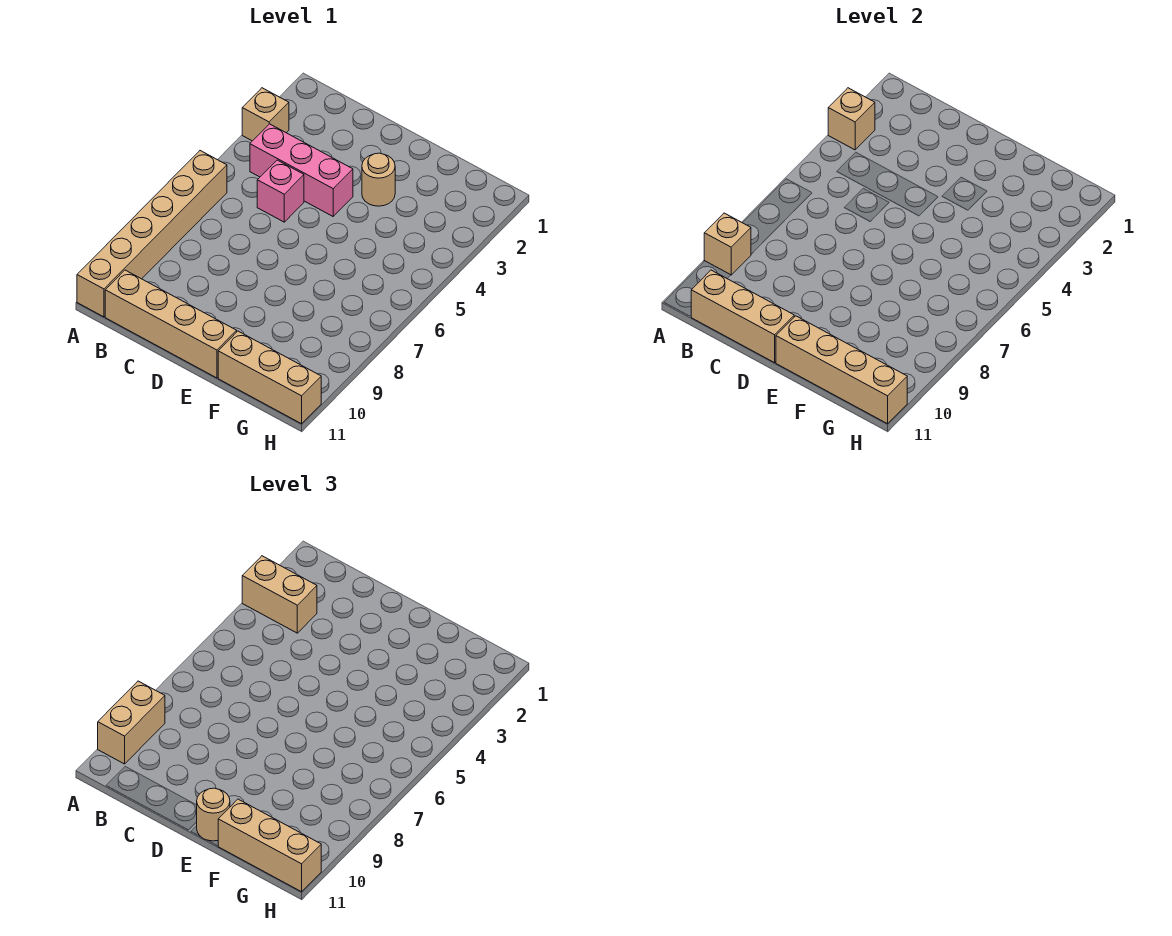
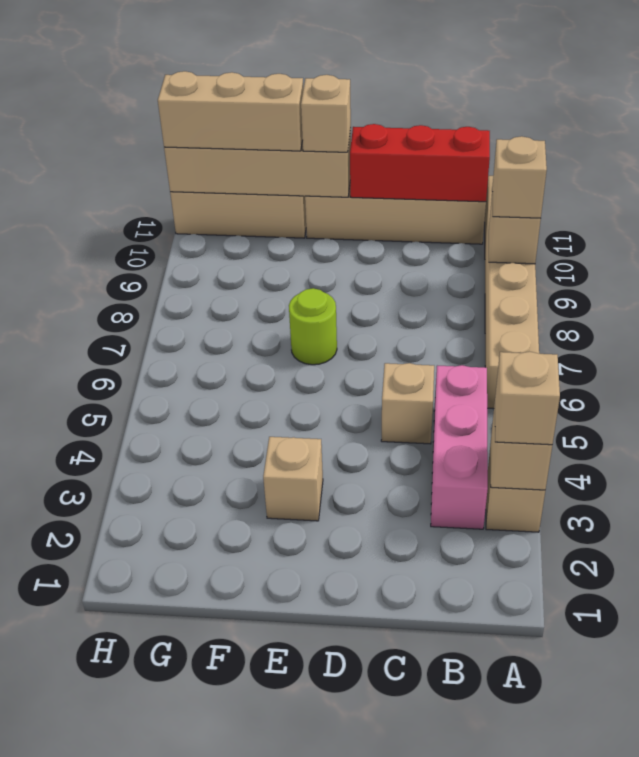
tan brick A3:B3 level 3 -> tan brick A3 level 3
tan brick A9:A10 level 3 -> tan brick A9 level 3
pink brick B4:D4 level 1 -> pink brick B3:B5 level 1
tan brick B11:D11 level 2 -> red brick B11:D11 level 2
pink brick C5 level 1 -> tan brick C5 level 1
tan round brick E3 level 1 -> tan brick E3 level 1
none -> lime round brick E7 level 1
tan round brick E11 level 3 -> tan brick E11 level 3

